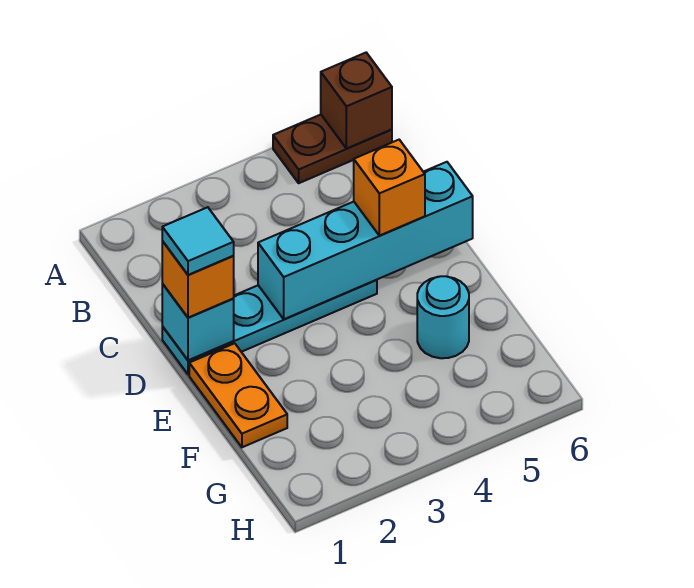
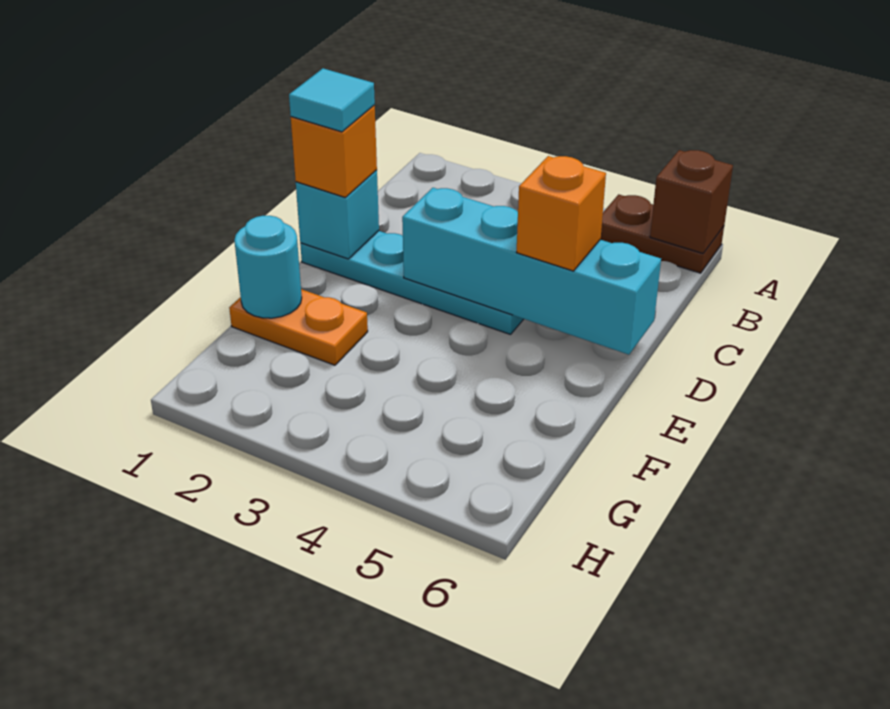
orange plate E1:F1 level 1 -> orange plate F1:F2 level 1
cyan round brick F5 level 1 -> cyan round brick F1 level 2

